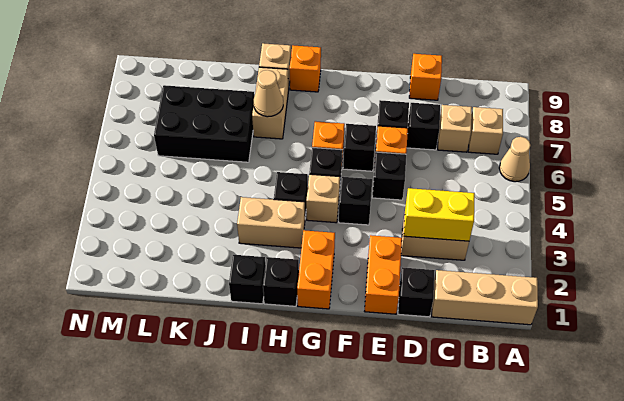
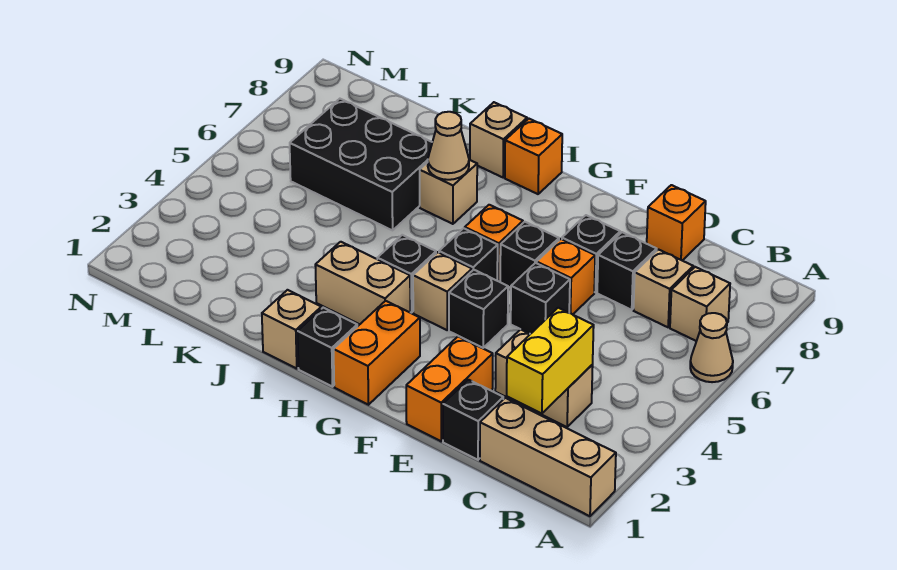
yellow brick C3:D3 level 2 -> yellow brick C2:C3 level 2
black brick I1 level 1 -> tan brick I1 level 1
tan brick I7:I8 level 1 -> tan brick I7 level 1

